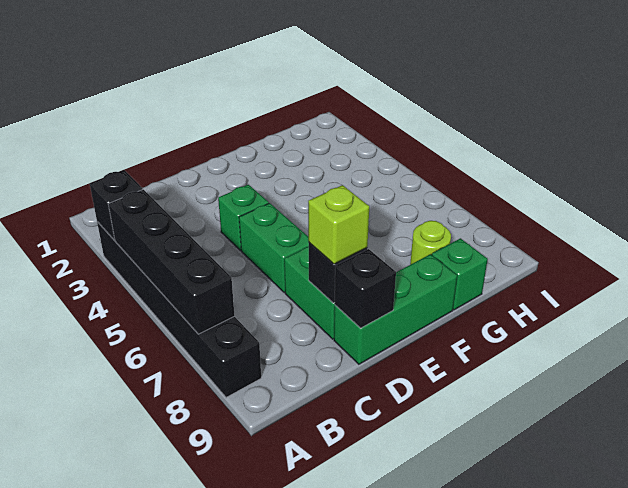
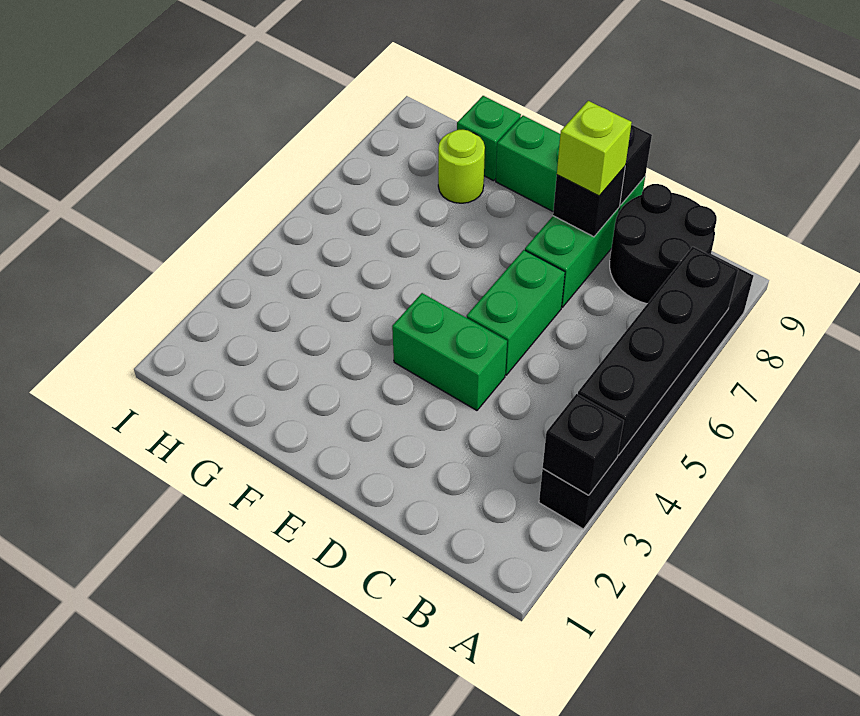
none -> black round brick B8:C9 level 1
green brick D4 level 1 -> green brick D4:E4 level 1

